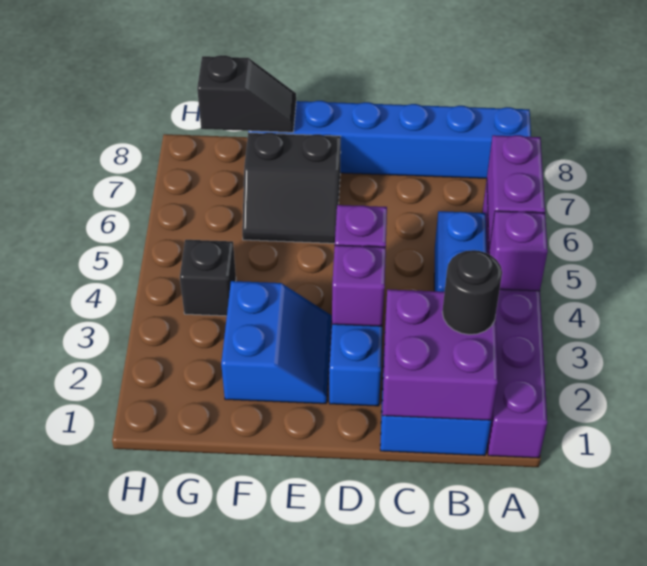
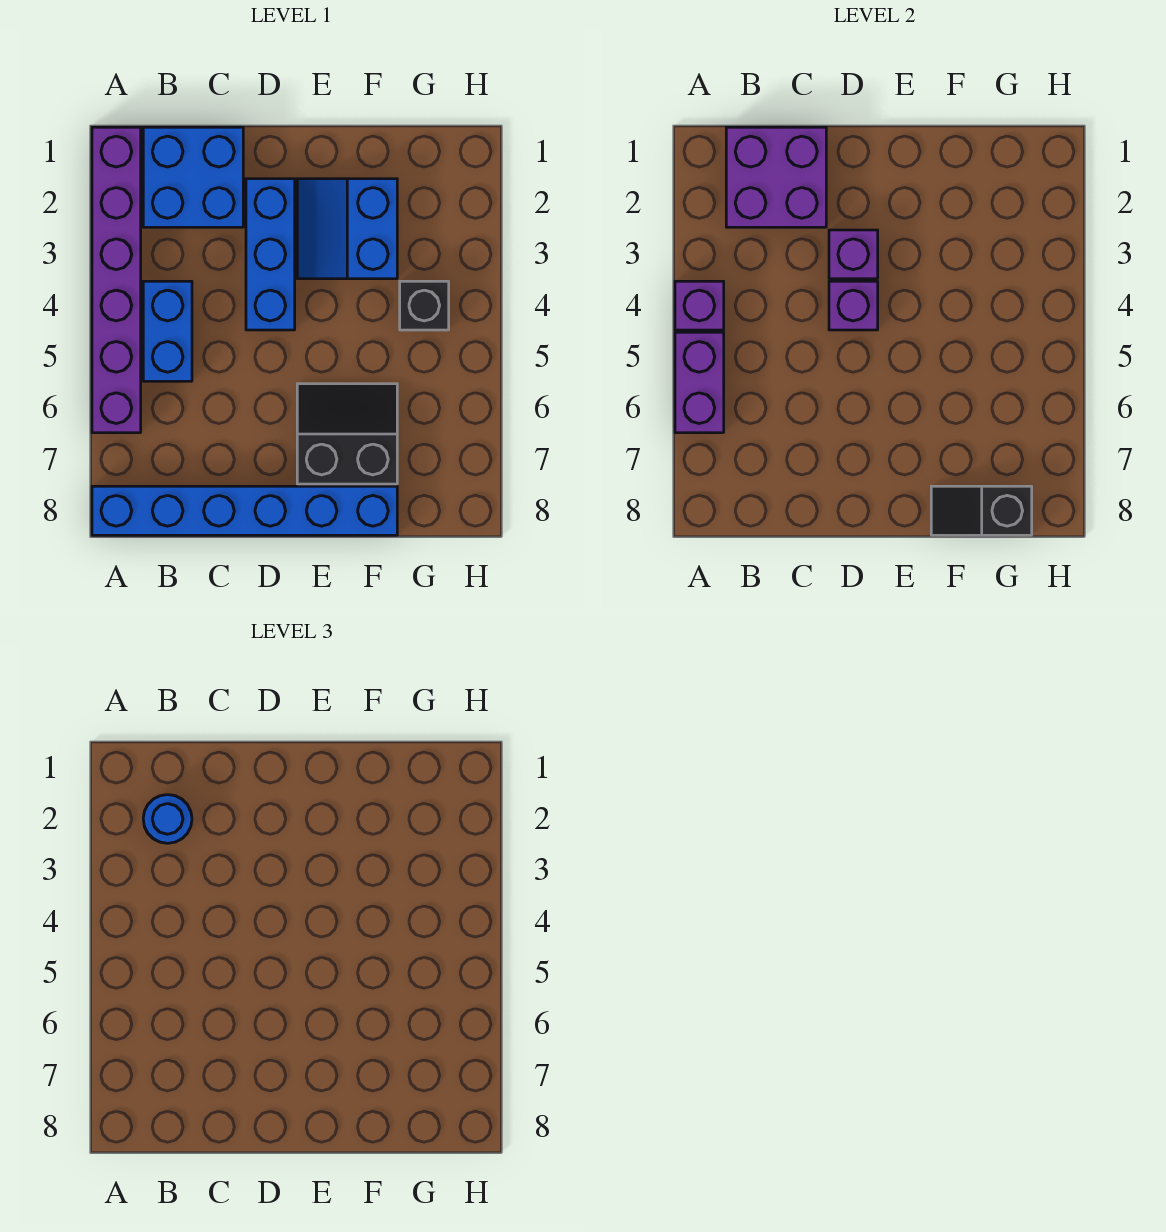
black round brick B2 level 3 -> blue round brick B2 level 3

